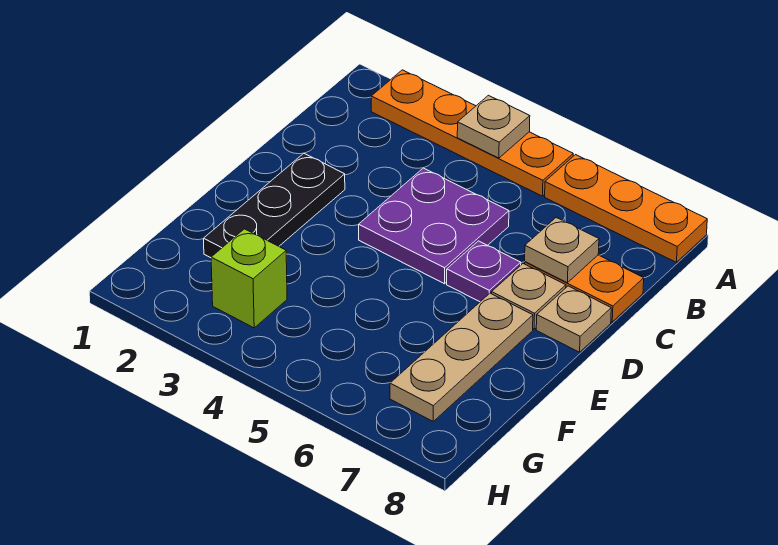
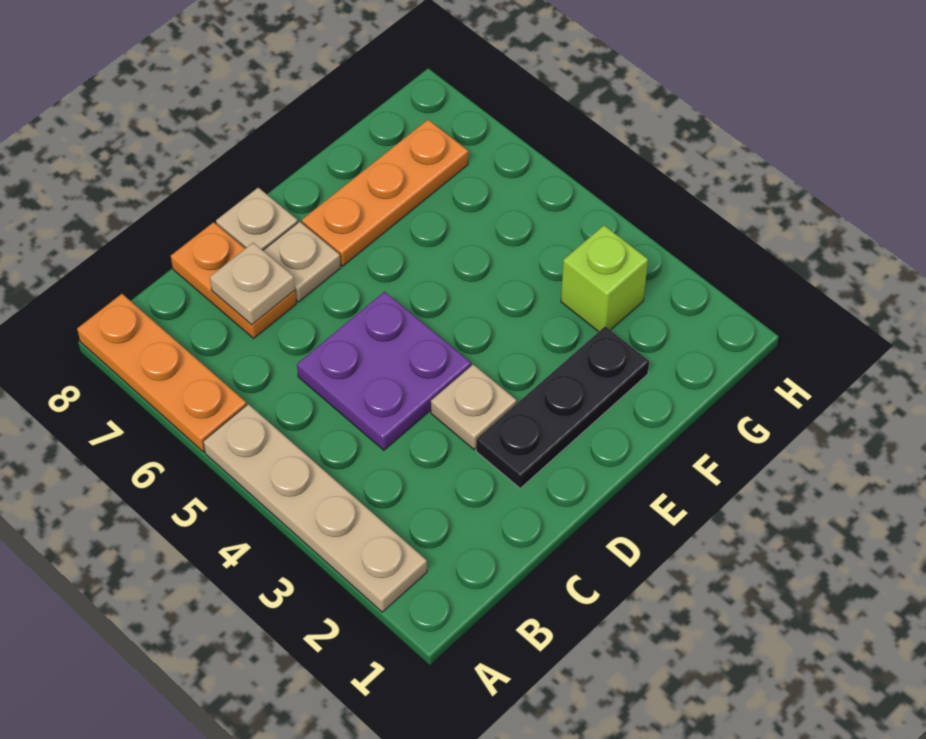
orange plate A2:A5 level 1 -> tan plate A2:A5 level 1
tan plate A4 level 2 -> tan plate D3 level 1
purple plate D6 level 1 -> none
tan plate E7:G7 level 1 -> orange plate E7:G7 level 1

